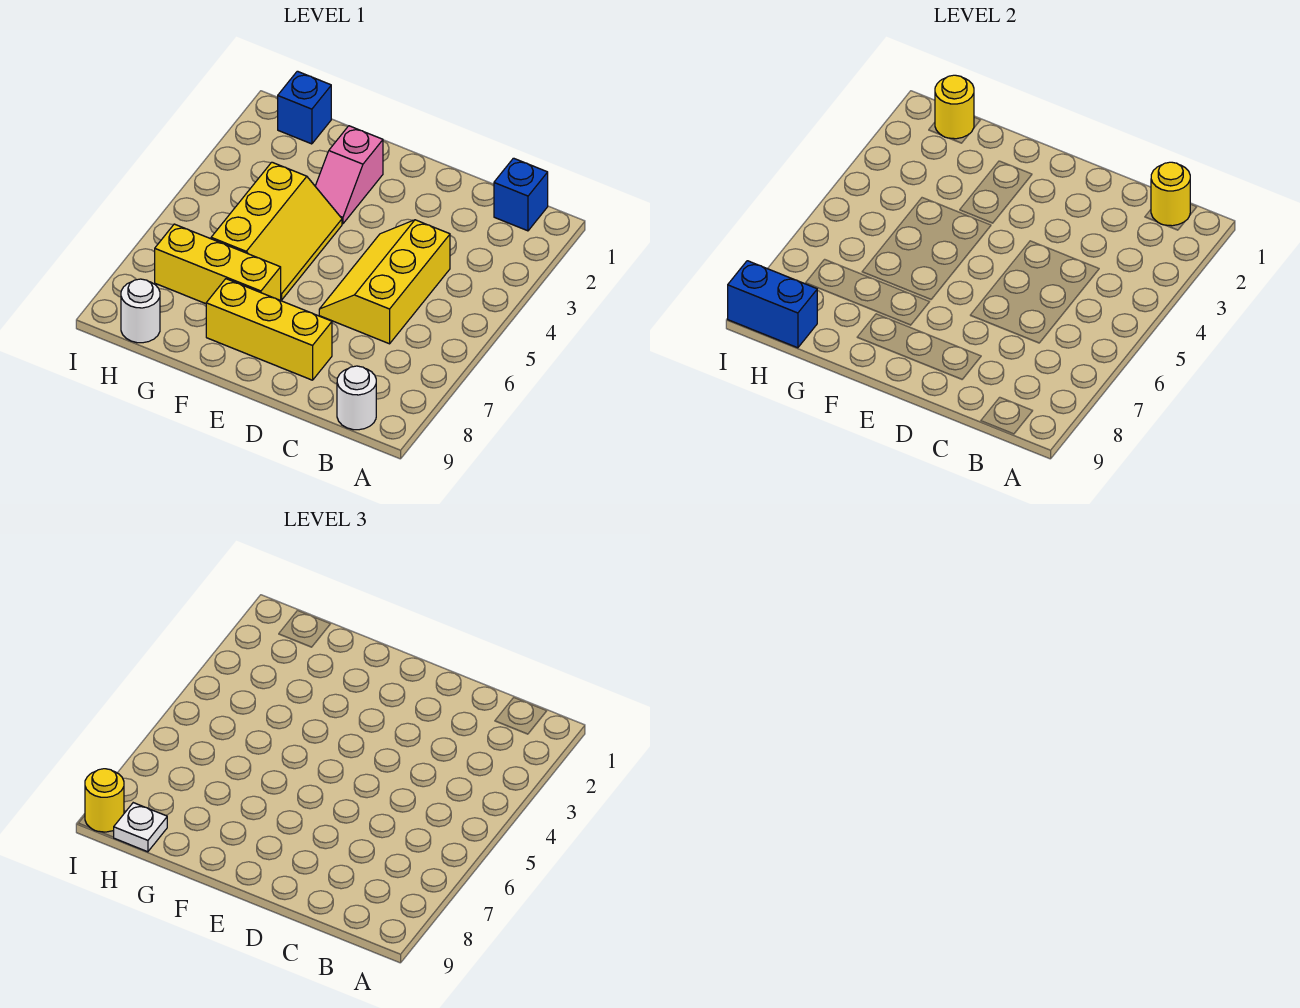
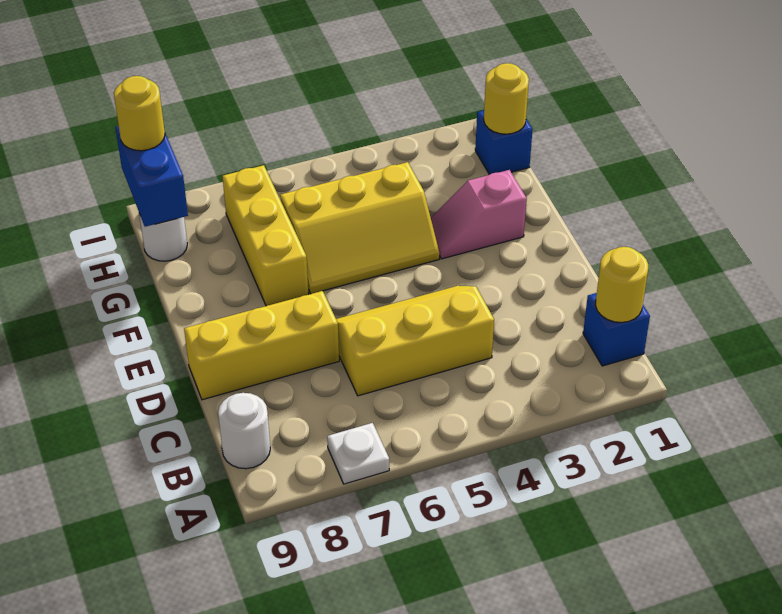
yellow brick D8:F8 level 1 -> yellow brick D7:D9 level 1
white plate H9 level 3 -> white plate A7 level 1

